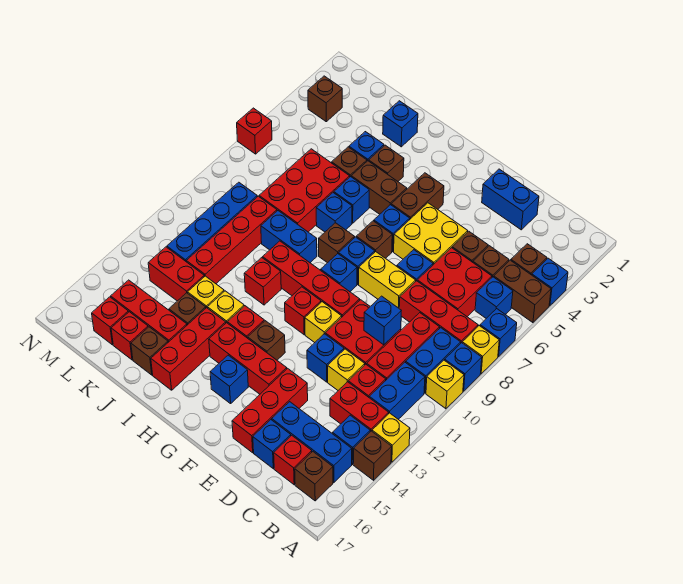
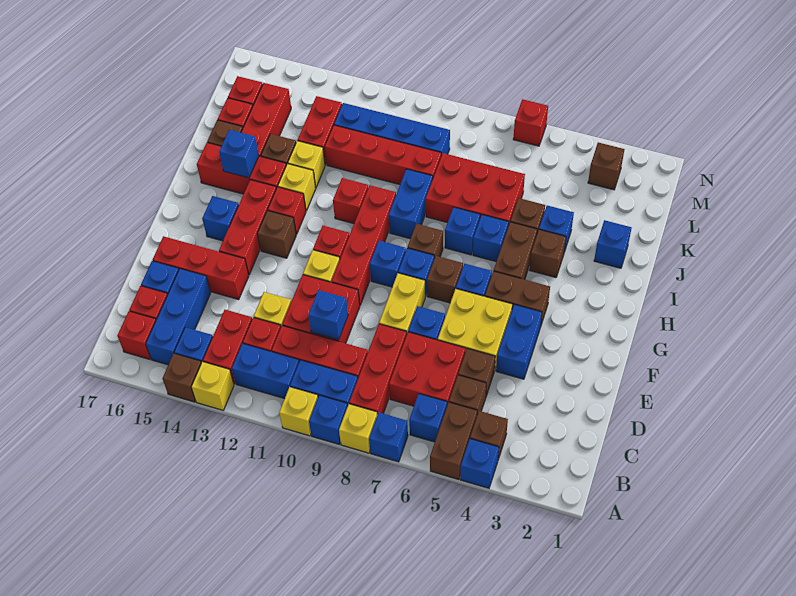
brown brick B16 level 1 -> red brick B16 level 1
blue brick D2:E2 level 1 -> blue brick E4:F4 level 1
blue brick E12 level 1 -> blue brick I15 level 2

